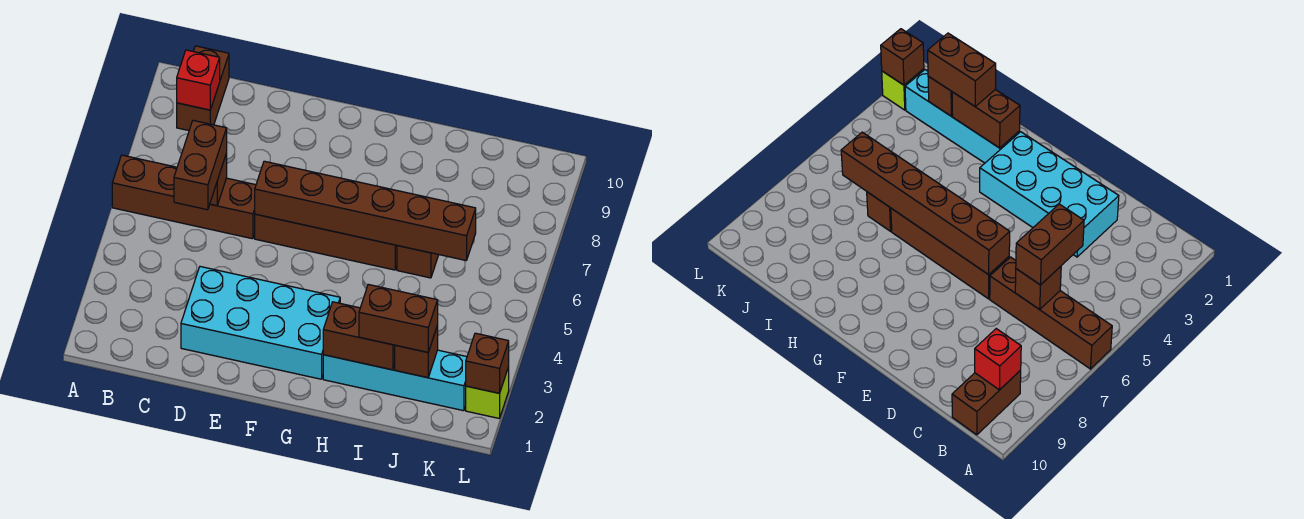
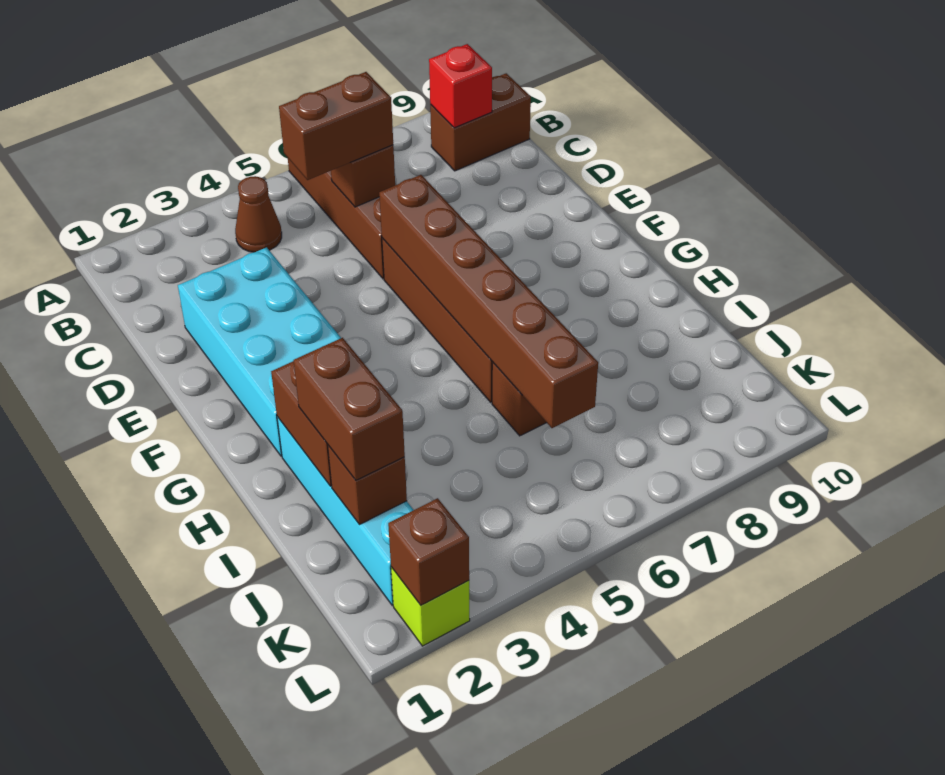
none -> brown cone B4 level 1

